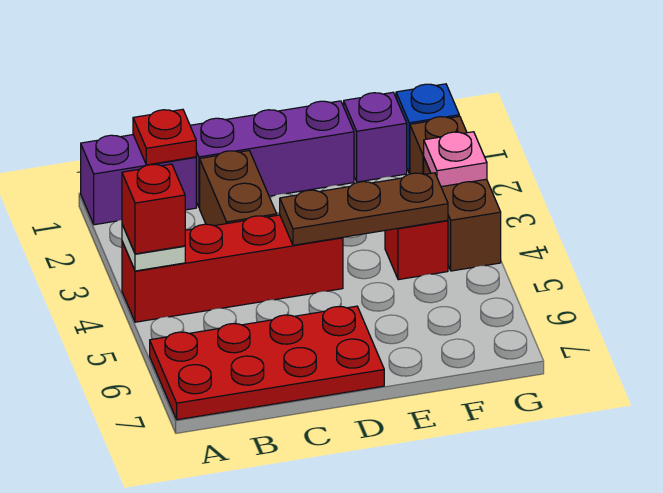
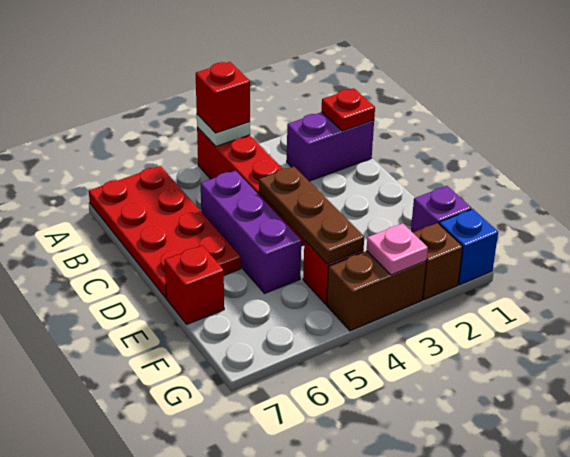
purple brick A1:B1 level 1 -> purple brick B1:B2 level 1
purple brick C1:E1 level 1 -> purple brick C5:E5 level 1
brown brick C2:C3 level 1 -> none
none -> red brick E7 level 1

